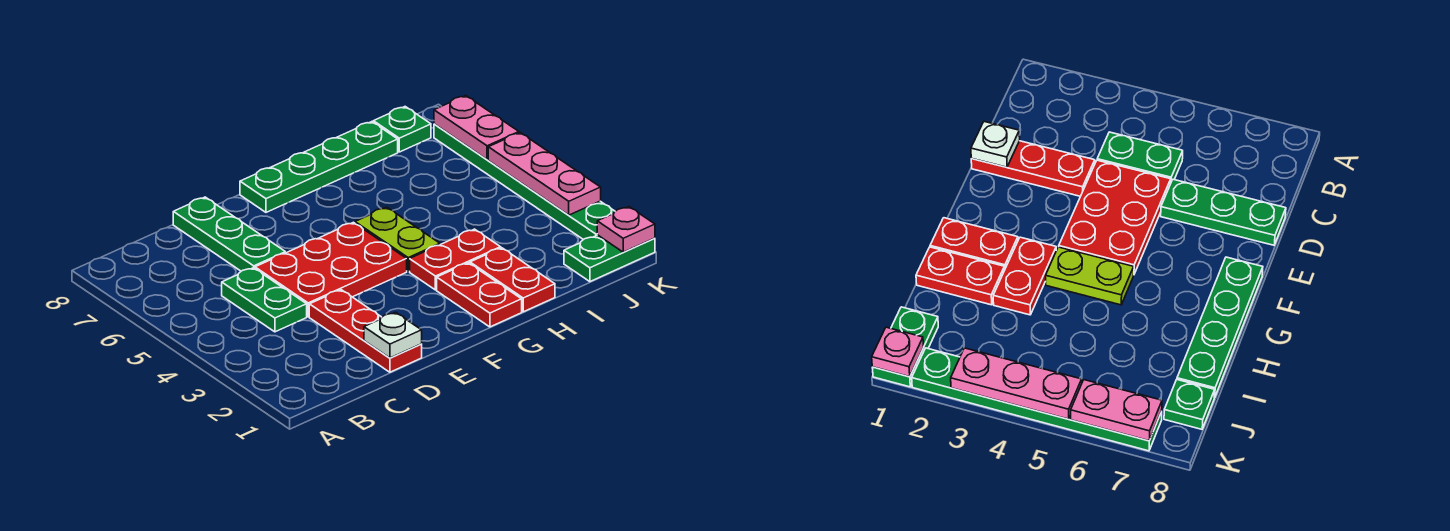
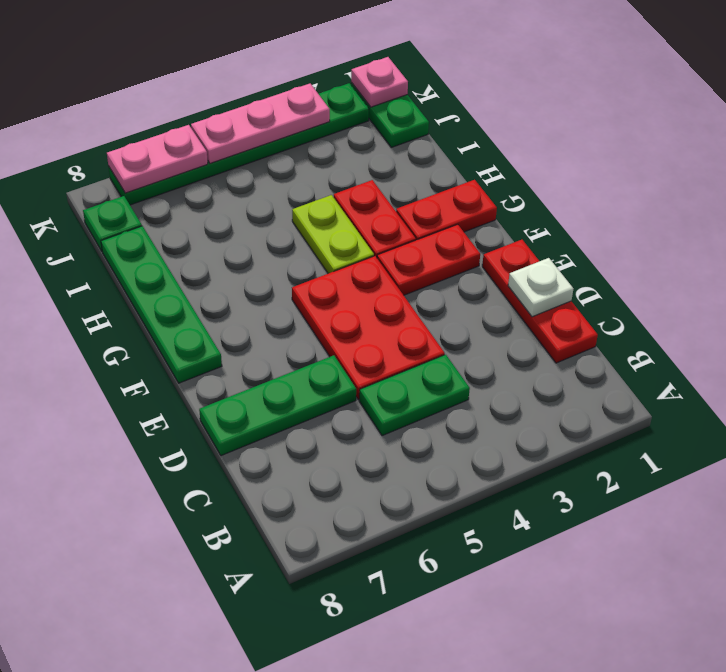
red plate D1:D3 level 1 -> red plate C1:E1 level 1
lime plate G4:G5 level 1 -> lime plate G4:H4 level 1
red plate H1:H2 level 1 -> red plate F2:F3 level 1

